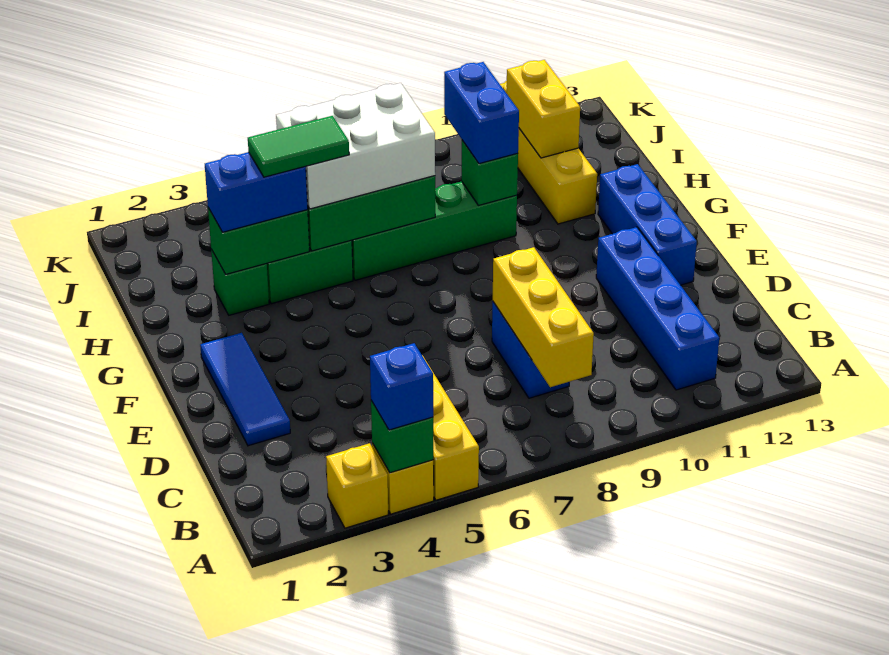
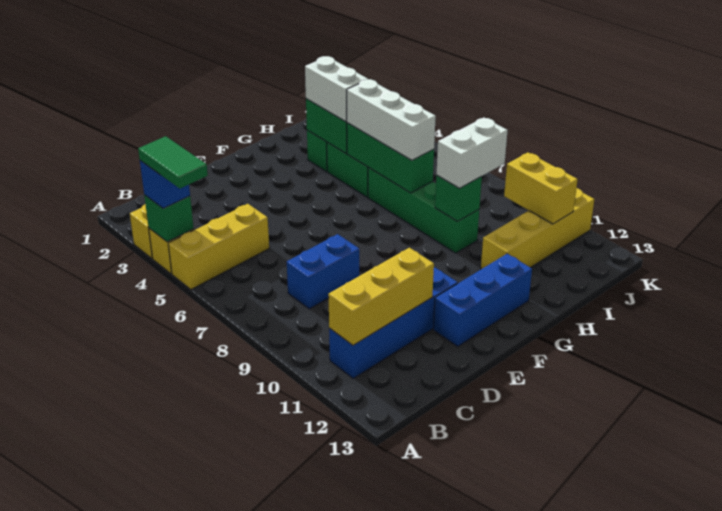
yellow brick B8:D8 level 2 -> yellow brick B11:D11 level 2
blue tile D2:F2 level 1 -> none
blue brick H3:H4 level 3 -> white brick H3:H4 level 3
green tile H4:H5 level 4 -> green tile A4:A5 level 4
white brick H5:I7 level 3 -> white brick H5:H7 level 3
blue brick H9:I9 level 3 -> white brick H9:I9 level 3
yellow brick I11:J11 level 2 -> yellow brick J10:J11 level 2

